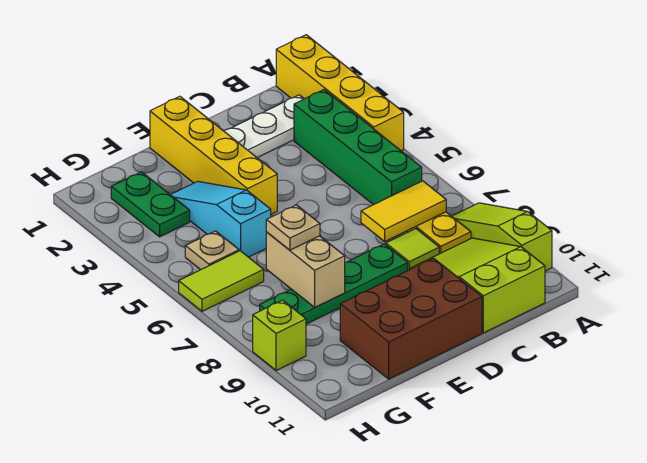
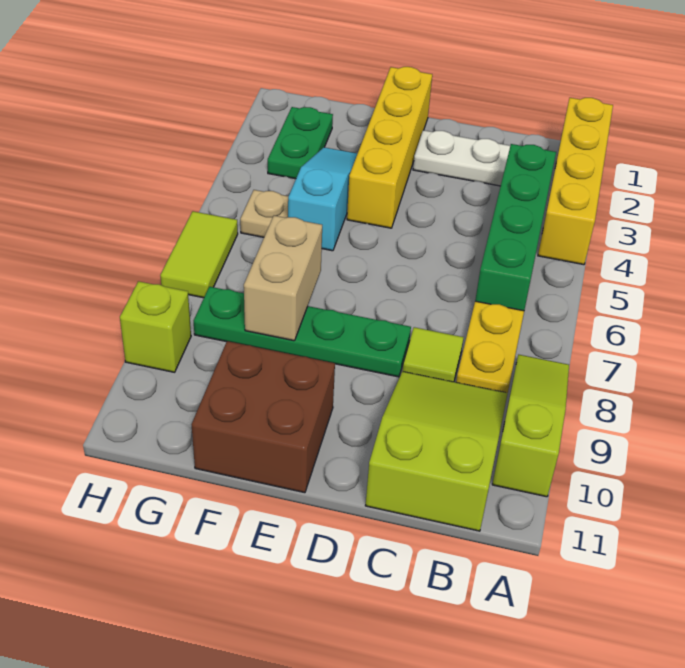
yellow tile B7:C7 level 2 -> none
brown brick D10:F11 level 1 -> brown brick E10:F11 level 1
tan plate F7 level 3 -> none
lime tile G6:H6 level 1 -> lime tile H6:H7 level 1

